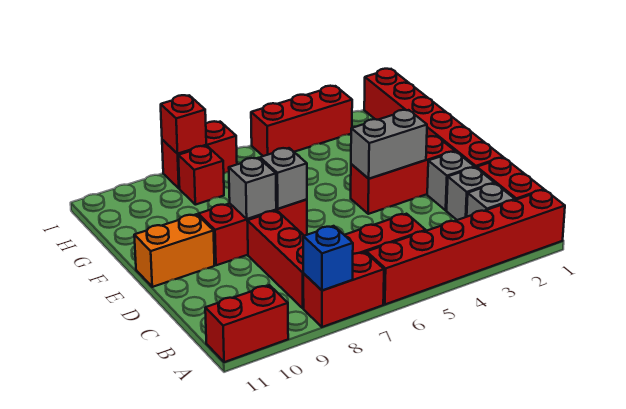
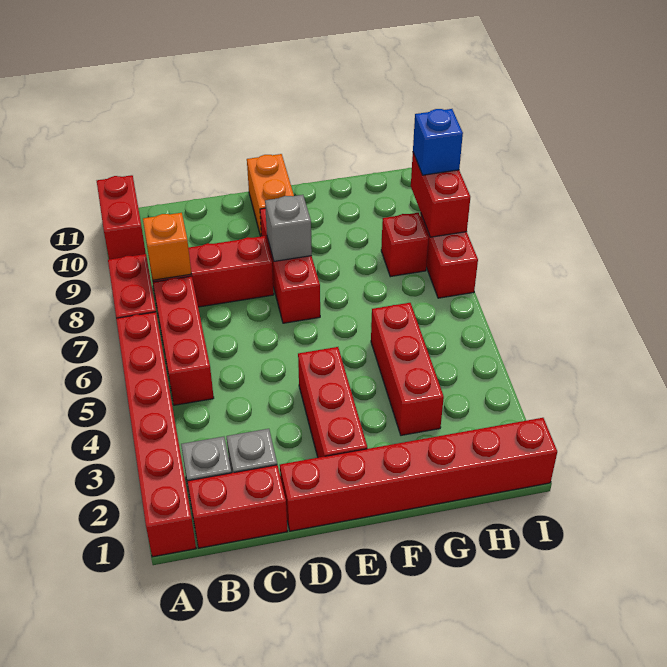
blue brick A8 level 2 -> blue brick I9 level 3
none -> orange brick B8 level 2
grey brick D2 level 1 -> none
grey brick E3:E4 level 2 -> none
grey brick E7 level 2 -> none
red brick I3:I5 level 1 -> red brick G3:G5 level 1
red brick I8 level 2 -> red brick I8:I9 level 2

